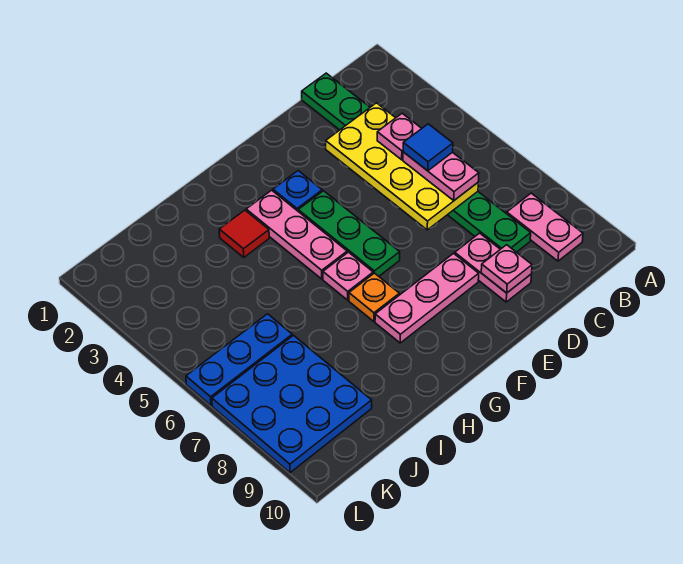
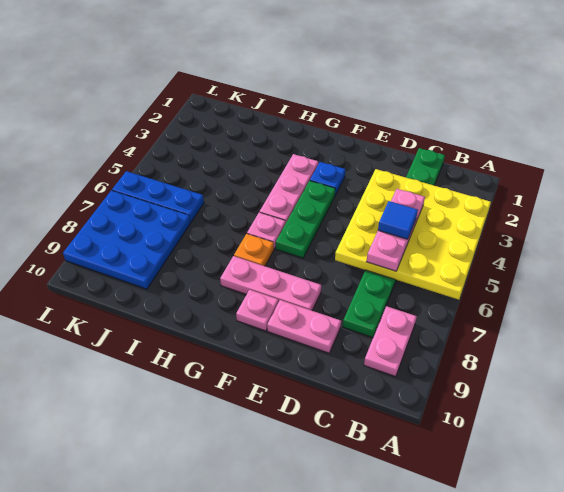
yellow plate C3:D6 level 2 -> yellow plate A3:D6 level 2
pink plate D8:D9 level 1 -> pink plate D9:E9 level 1
pink plate D9 level 2 -> pink plate F9 level 1
red tile H3 level 1 -> none

